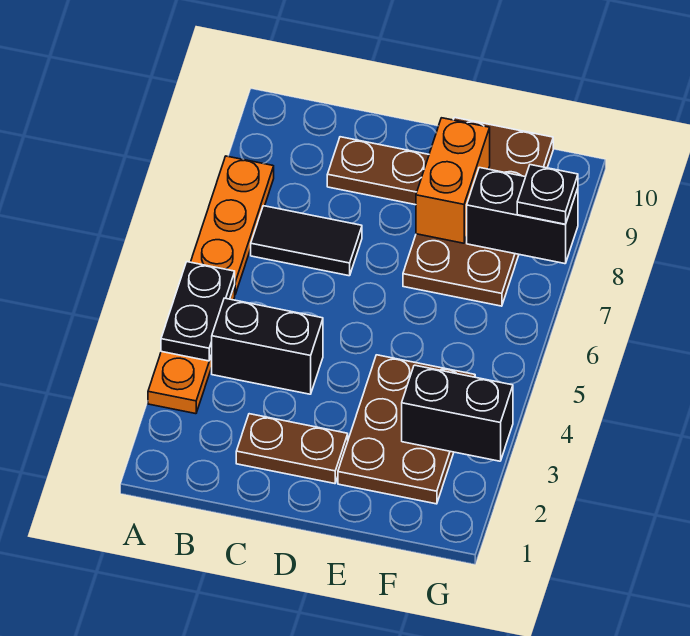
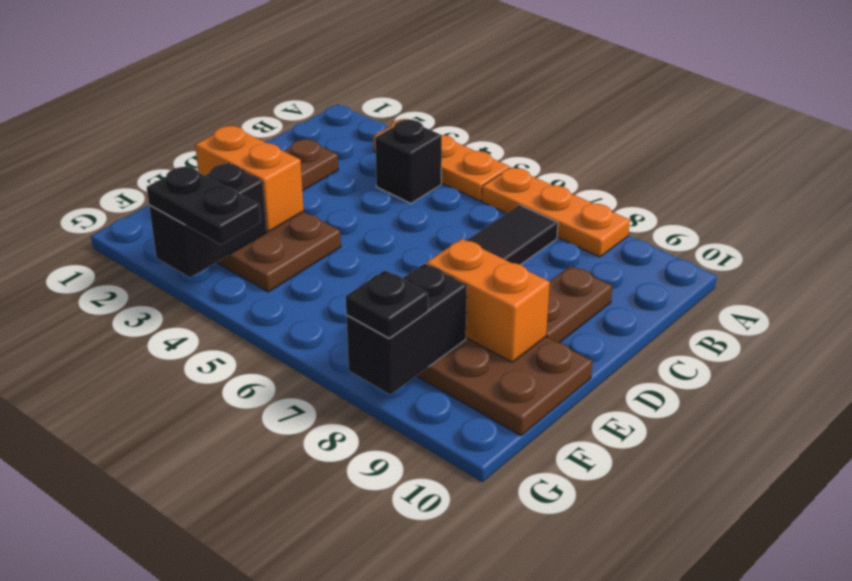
black plate A4:A5 level 2 -> black plate G3:G4 level 3
black brick B4:C4 level 1 -> black brick B4 level 1
none -> orange brick E2:E3 level 2

